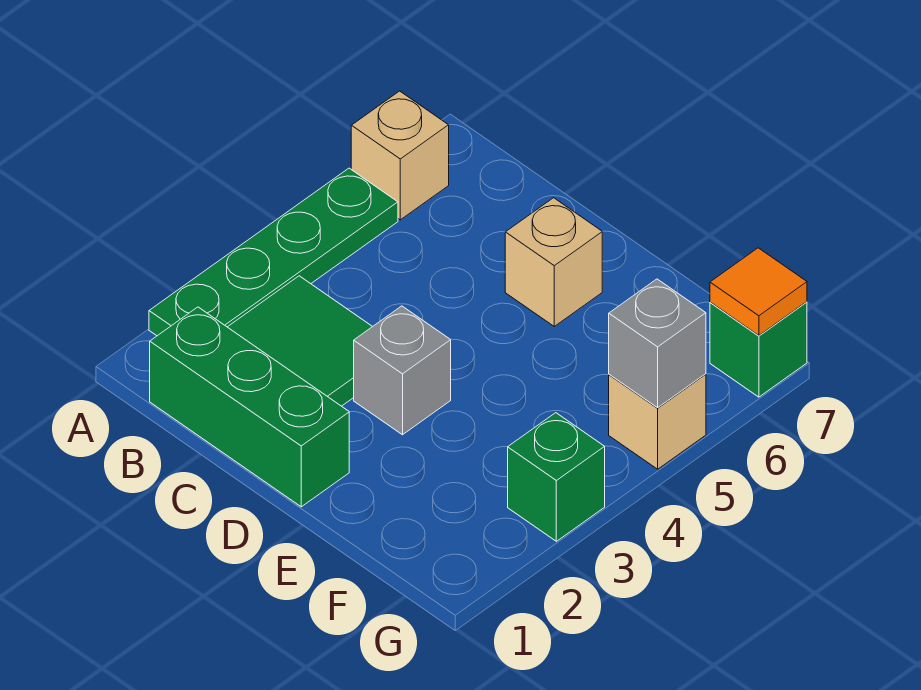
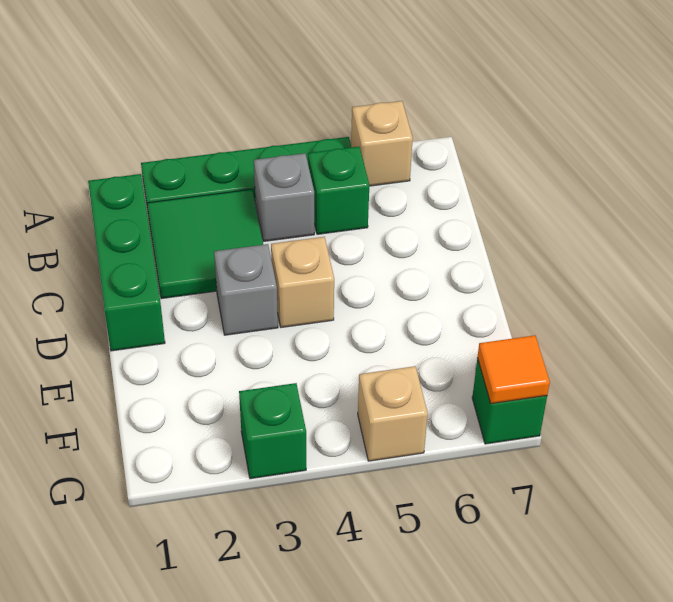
none -> green brick B5 level 1
tan brick D6 level 1 -> tan brick D4 level 1
grey brick G5 level 2 -> grey brick B4 level 1

